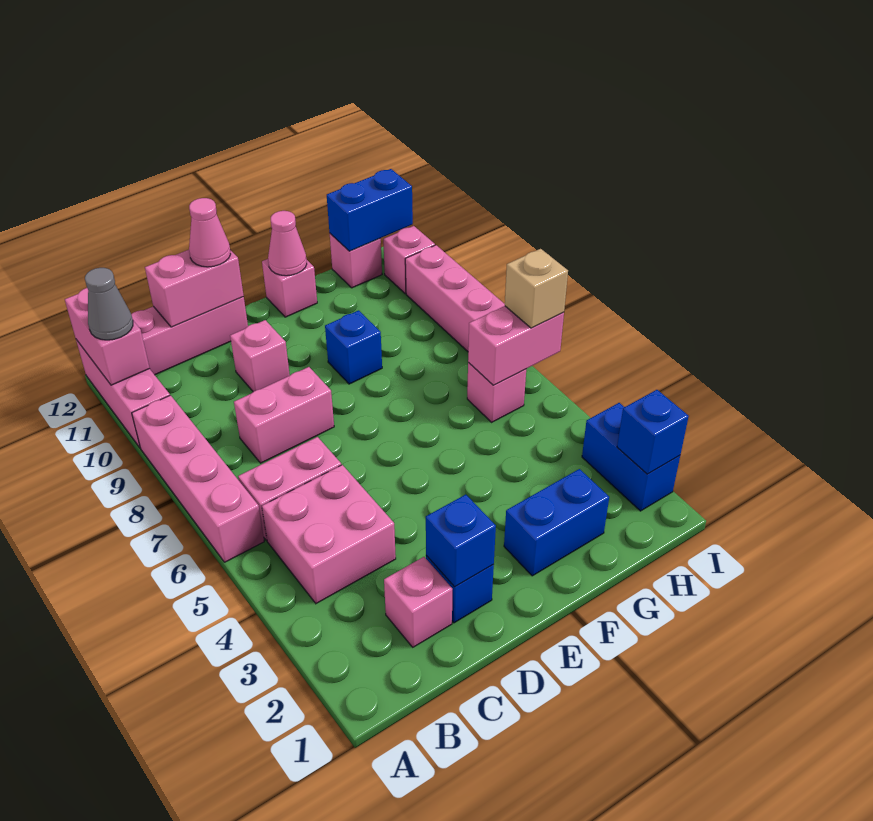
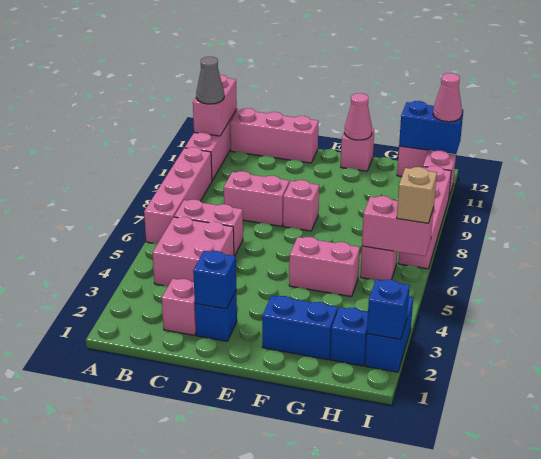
pink brick C12:D12 level 2 -> pink brick F5:G5 level 1
pink brick D10 level 1 -> pink brick E8 level 1
pink cone D12 level 3 -> pink cone I12 level 3
blue brick F9 level 1 -> blue brick H2 level 1

